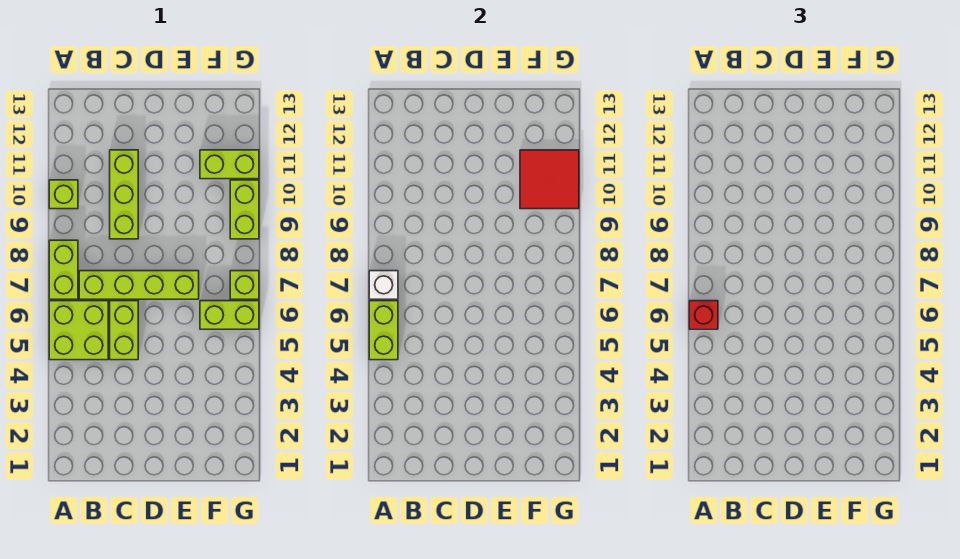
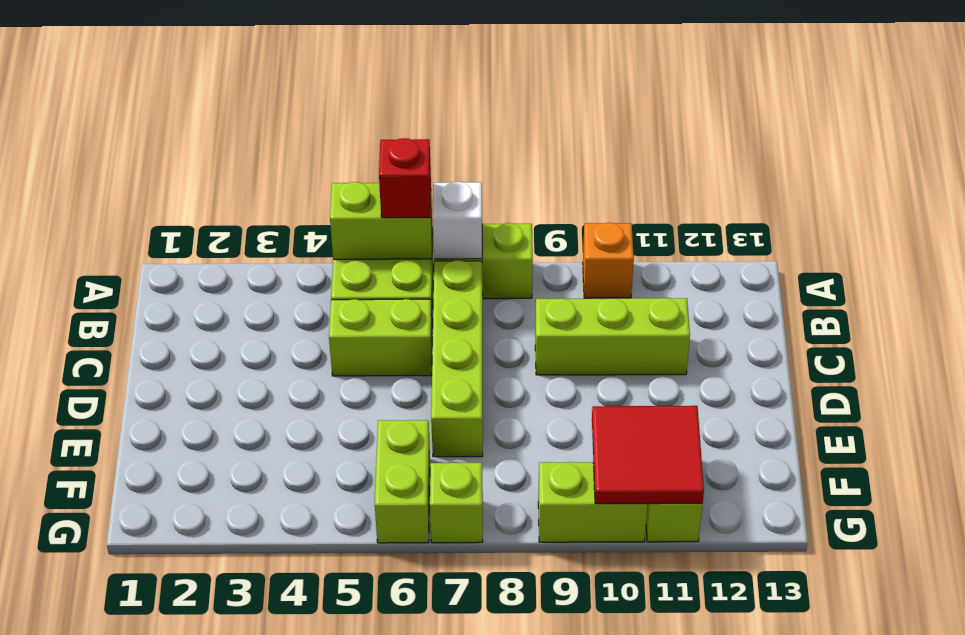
lime brick A10 level 1 -> orange brick A10 level 1

